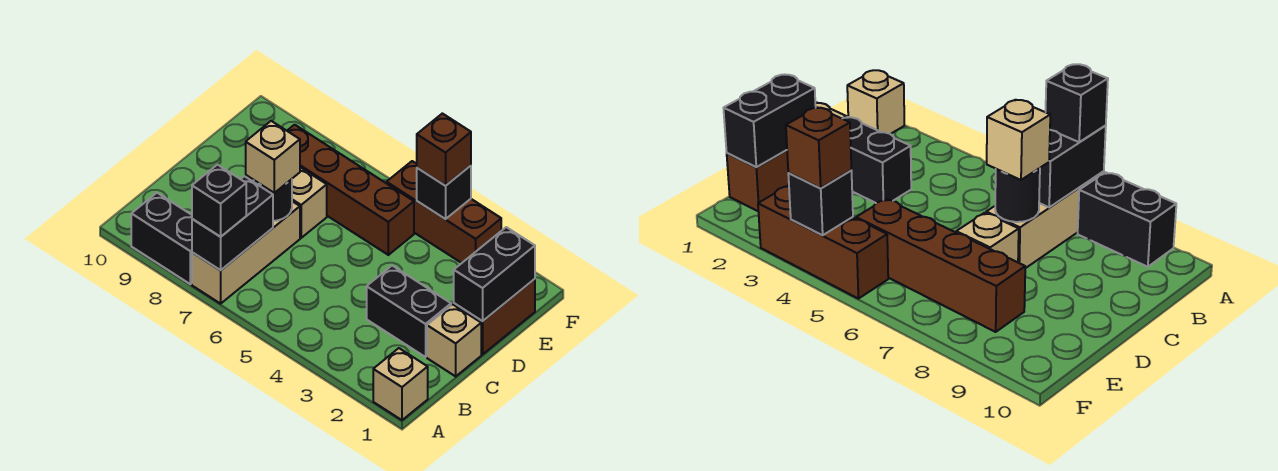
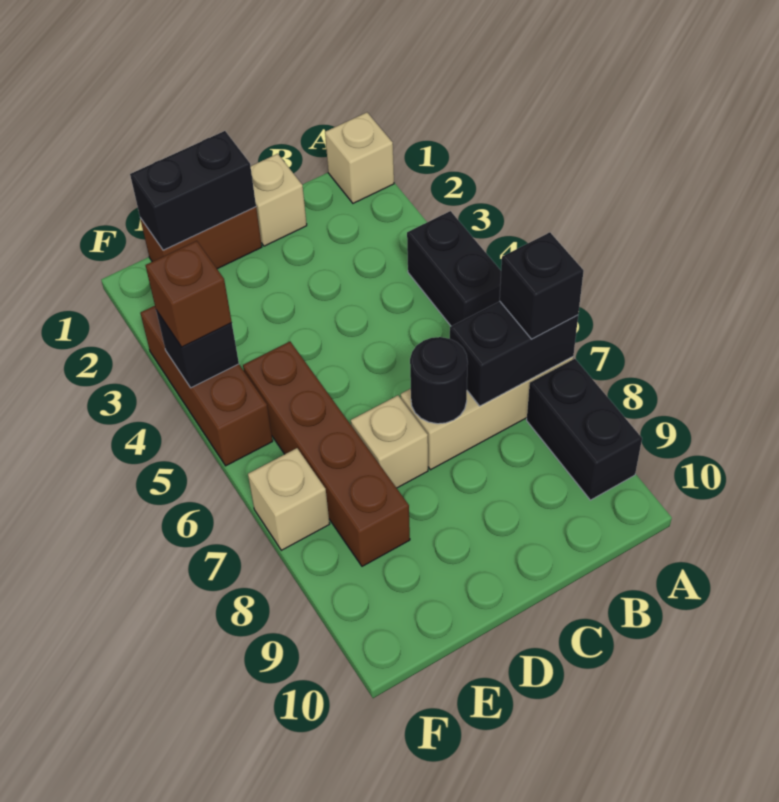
black brick C2:C3 level 1 -> black brick A4:A5 level 1
tan brick C7 level 3 -> tan brick F7 level 1

